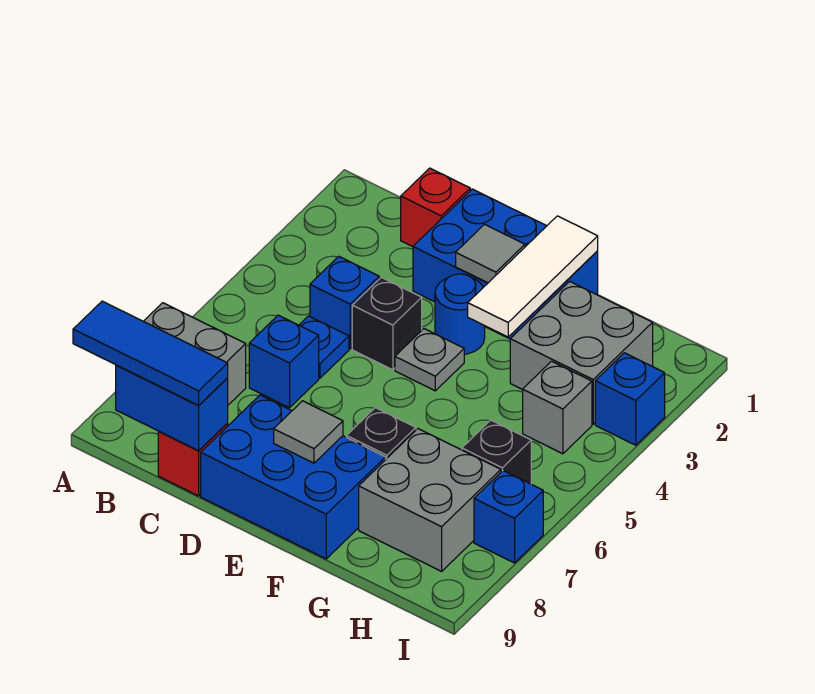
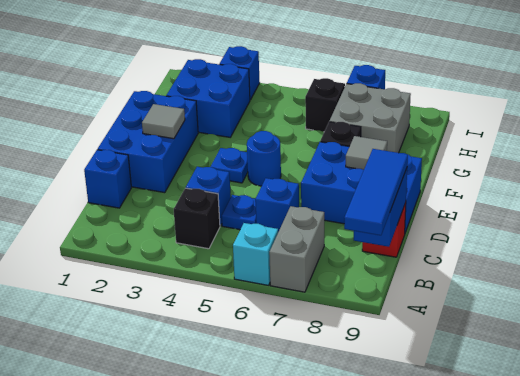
none -> cyan brick A6 level 1
red brick C1 level 1 -> blue brick C1 level 1
black brick D4 level 1 -> black brick B4 level 1
blue brick D8:F9 level 1 -> blue brick D7:E9 level 1
blue round brick E3 level 1 -> blue round brick E5 level 1
grey plate E4 level 1 -> blue plate E4 level 1
white tile F1:F3 level 2 -> none
grey brick G2:H3 level 1 -> blue brick G2:H3 level 1
grey brick H4 level 1 -> none

